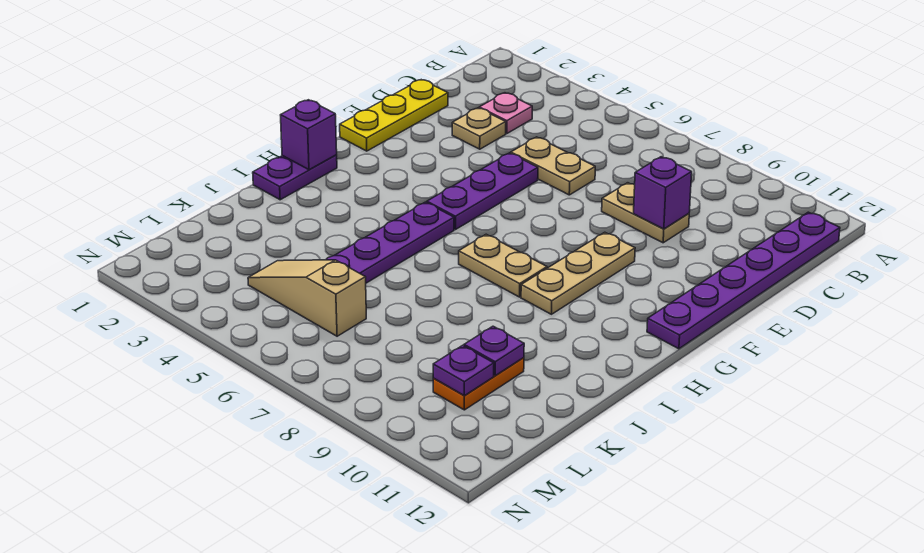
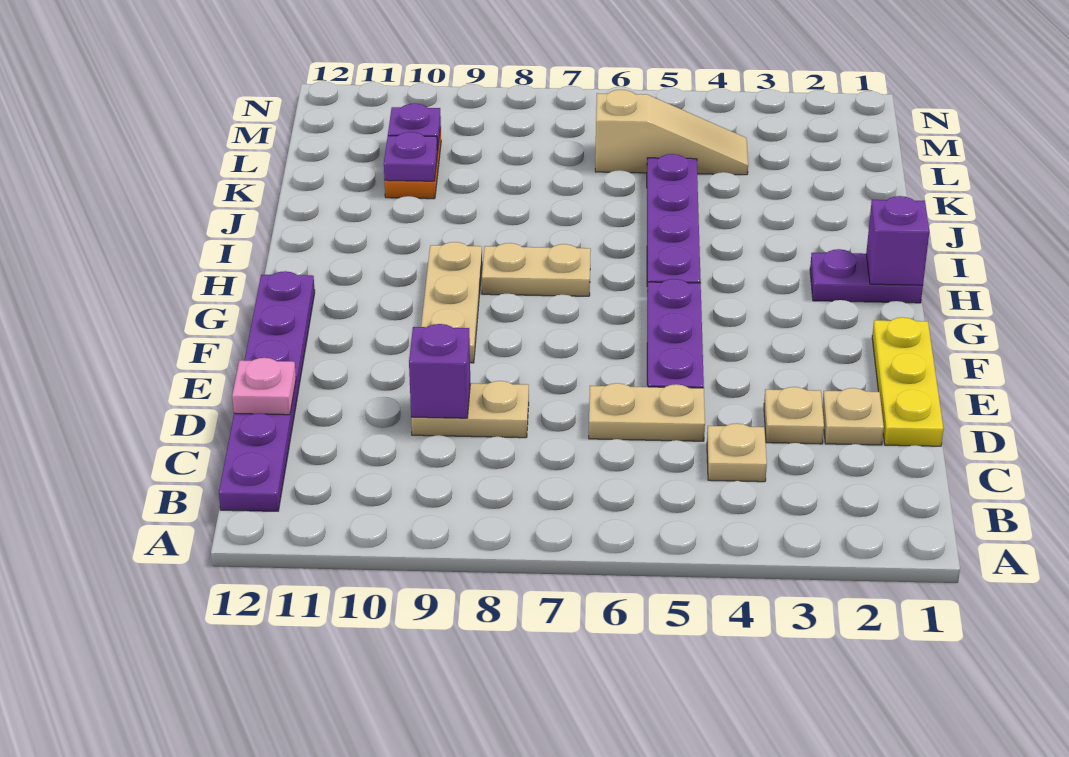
pink plate C3 level 1 -> pink plate D12 level 2
none -> tan plate C4 level 1
none -> tan plate D2 level 1
purple plate H1:I1 level 1 -> purple plate H1:H2 level 1

